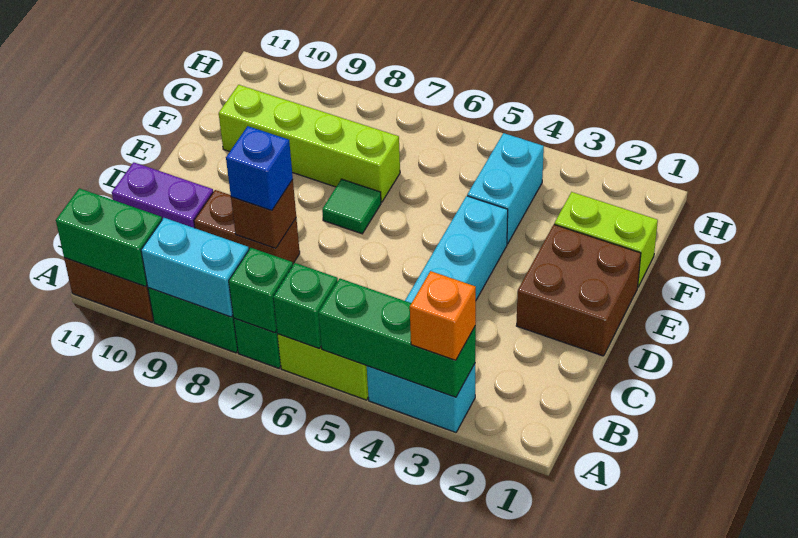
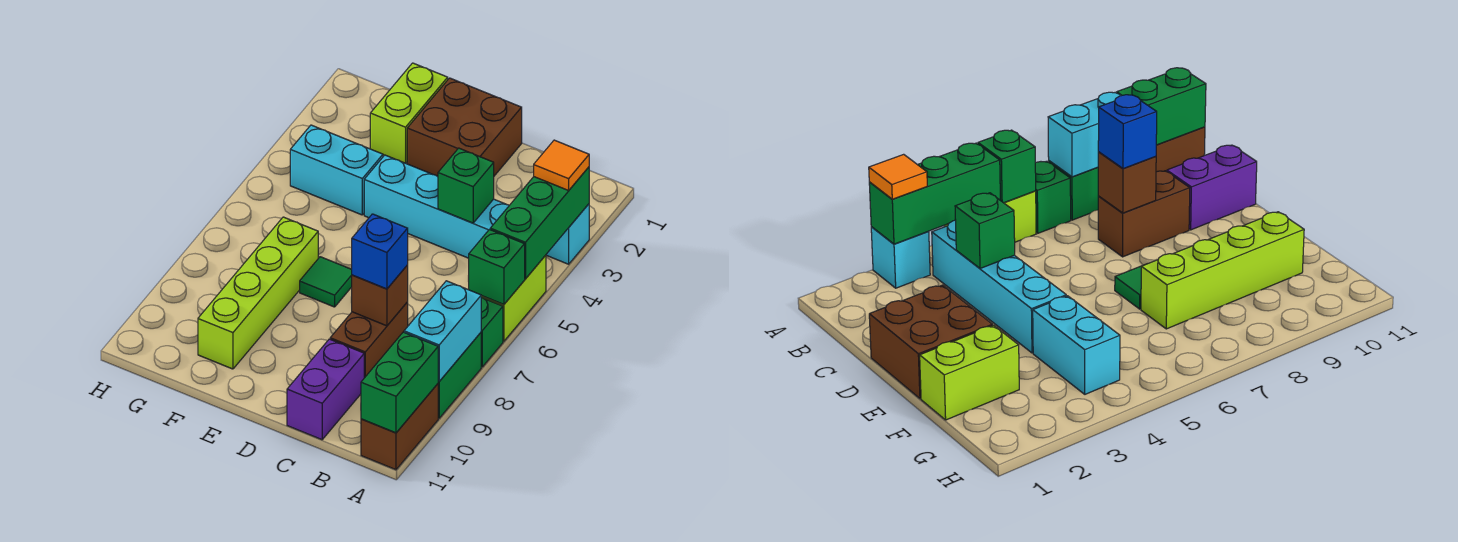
cyan brick A3:A4 level 1 -> cyan brick A3 level 1
orange brick A3 level 3 -> orange tile A3 level 3
green brick A7 level 2 -> green brick C4 level 2

